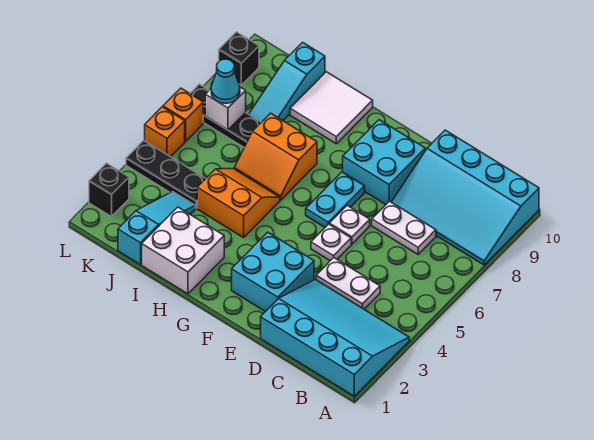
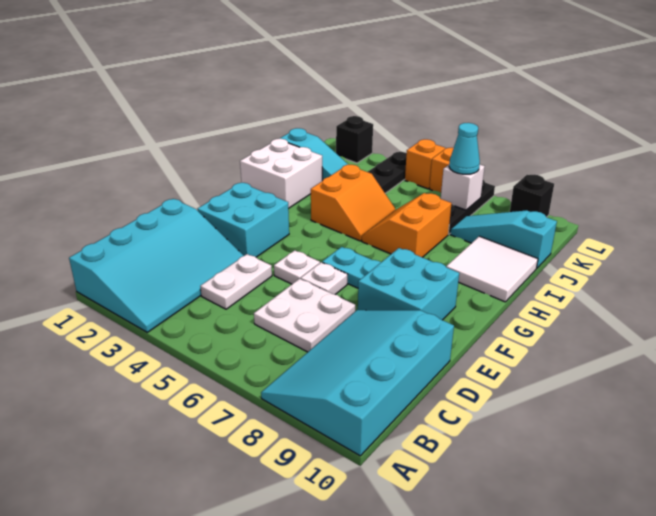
white plate C7:D7 level 1 -> white plate C6:D7 level 1

